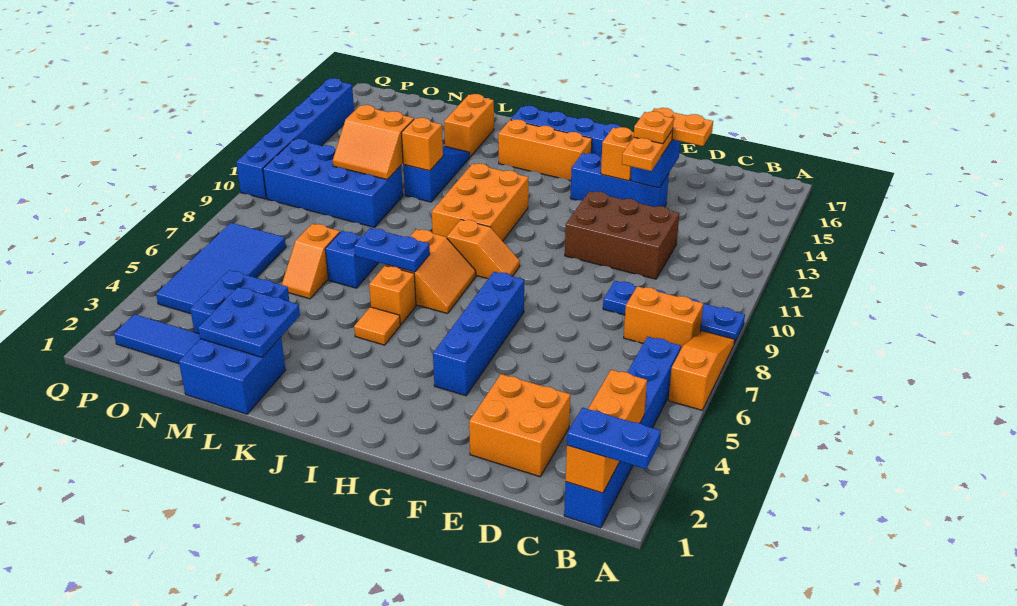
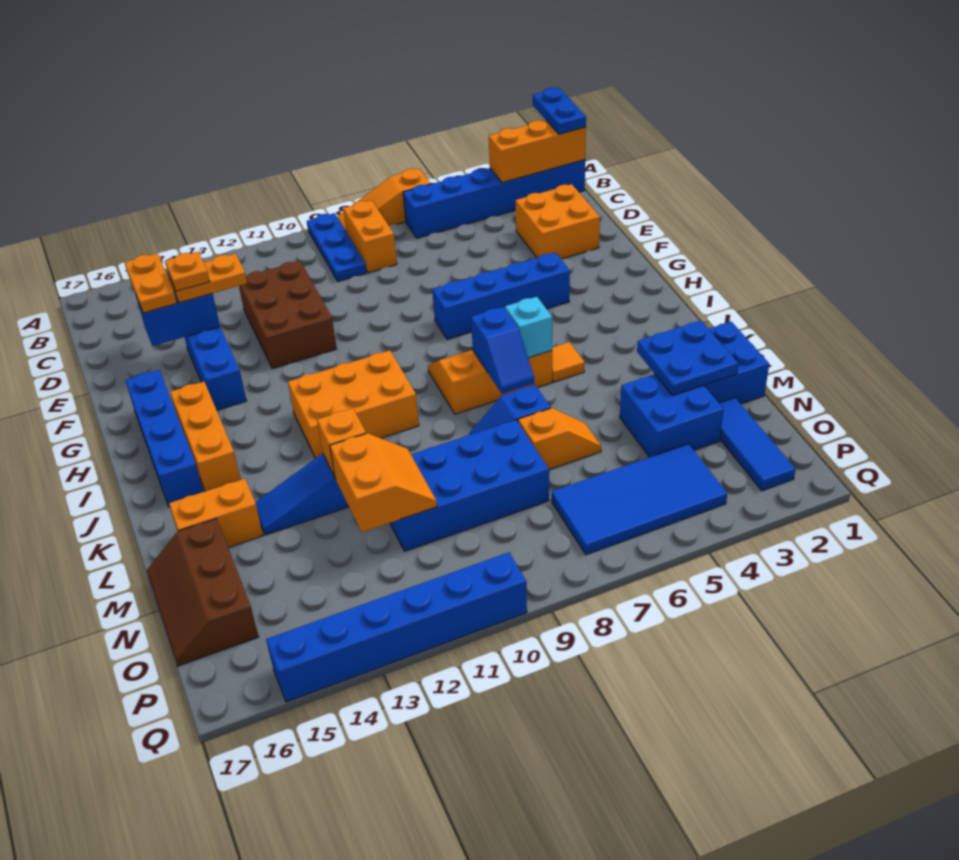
blue plate A9:D9 level 1 -> blue plate A9:C9 level 1
orange brick F14 level 2 -> none
orange slope H9:I9 level 1 top I -> none
none -> cyan brick J6 level 2
blue plate J7:K7 level 2 -> blue slope J7:K7 level 2 top J
blue brick M10:P11 level 1 -> blue brick M8:N11 level 1
none -> brown slope M16:O17 level 1 top 16

